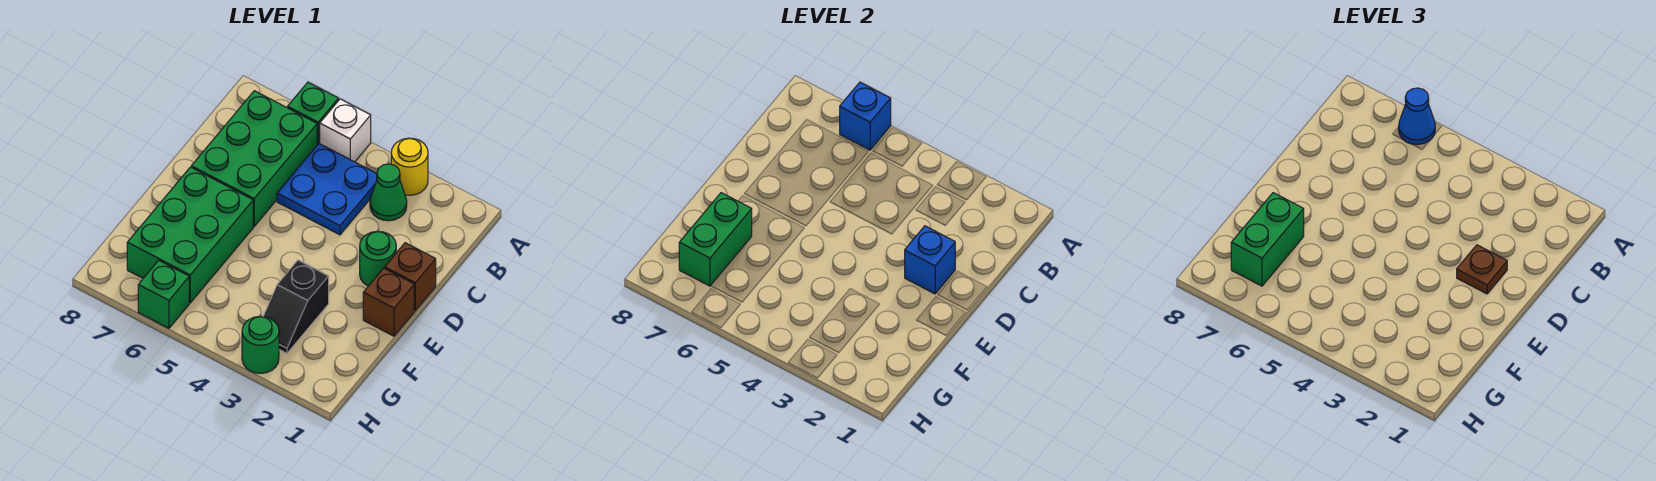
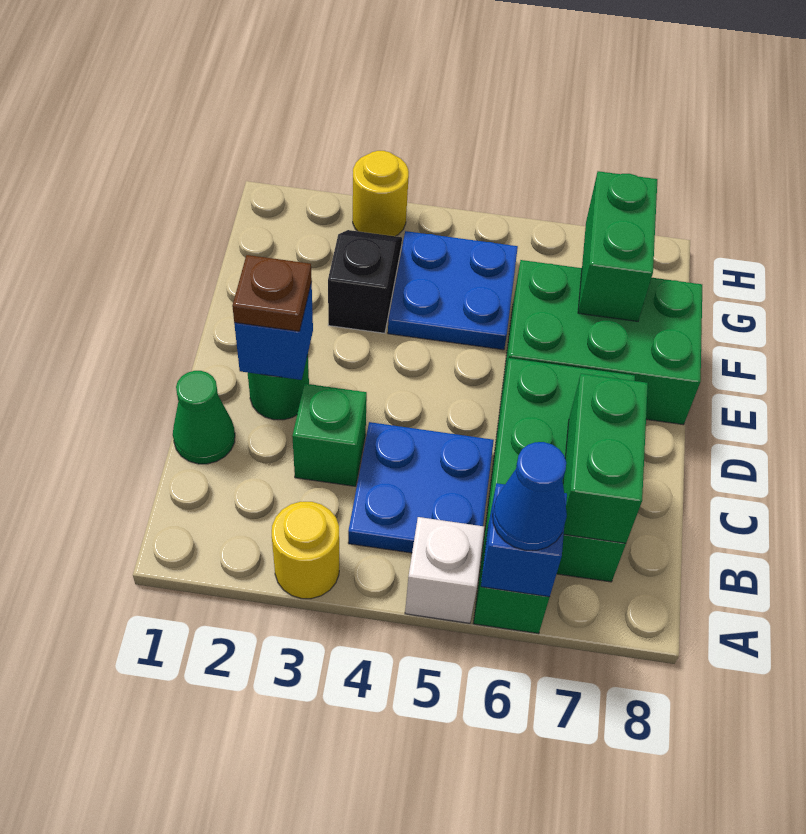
green cone B3 level 1 -> green cone C1 level 1
brown brick D1 level 1 -> none
brown brick E1 level 1 -> none
green brick E6:G7 level 1 -> green brick E6:F8 level 1
none -> blue plate F4:G5 level 1
green brick F7:G7 level 3 -> green brick B7:C7 level 2
green round brick H3 level 1 -> yellow round brick H3 level 1
green brick H6 level 1 -> green brick C3 level 1

